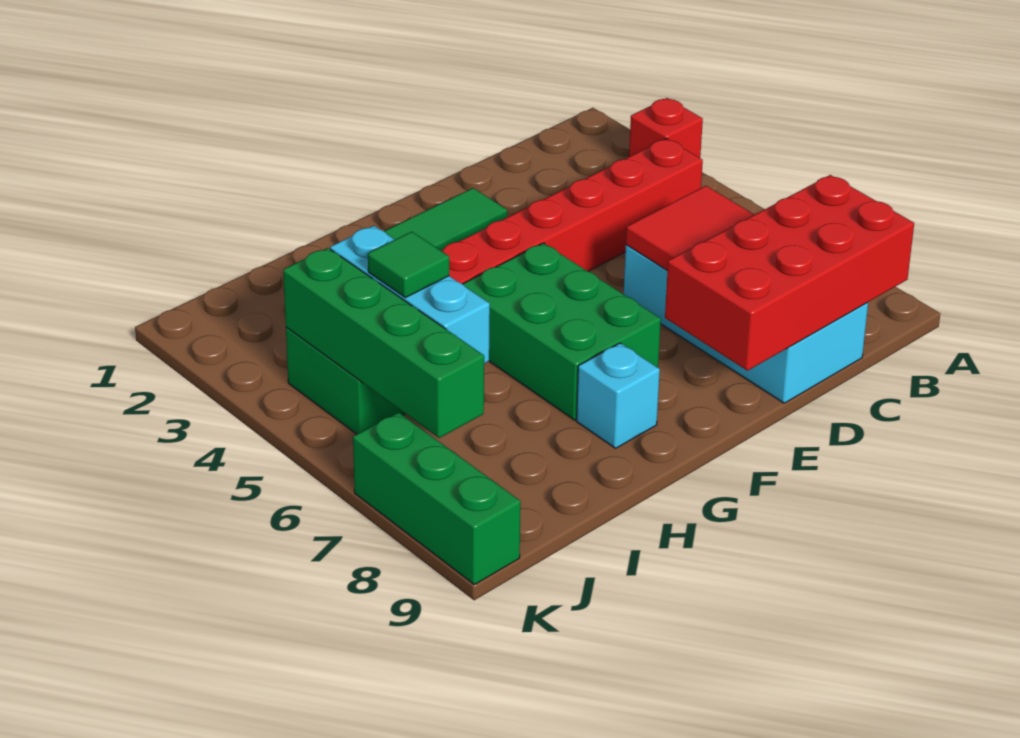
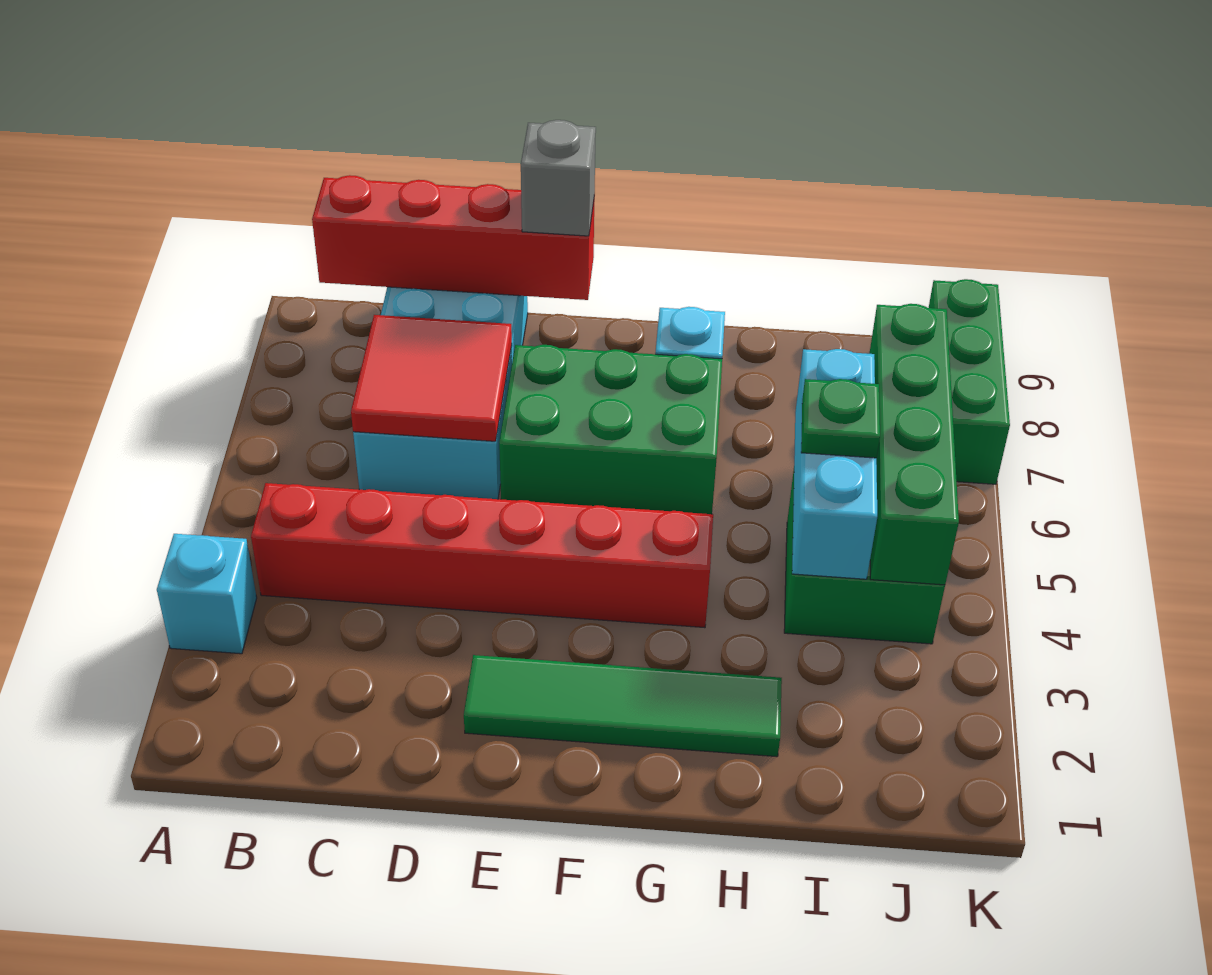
red brick A3 level 1 -> cyan brick A3 level 1
red brick B8:E9 level 2 -> red brick B9:E9 level 2
none -> grey brick E9 level 3
green brick F5:G7 level 1 -> green brick E6:G7 level 1
green tile I5 level 3 -> green plate I5 level 3

